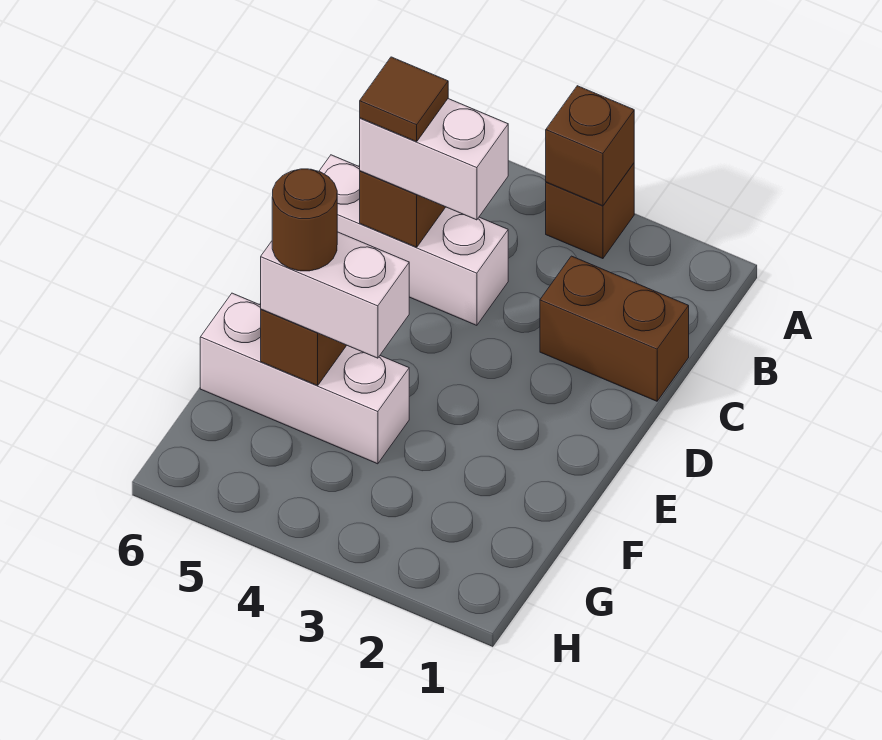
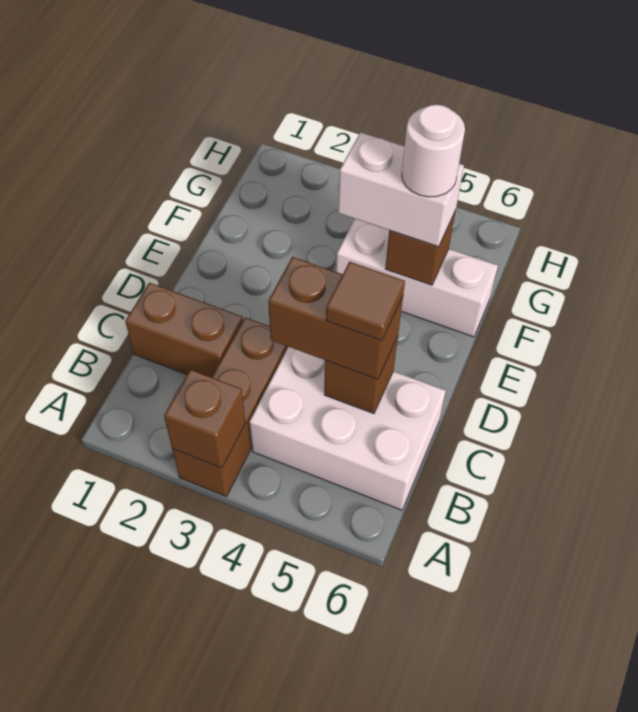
brown brick A3 level 1 -> brown brick A3:C3 level 1
white brick C4:C6 level 1 -> white brick B4:C6 level 1
white brick C4:C5 level 3 -> brown brick C4:C5 level 3
brown round brick F5 level 4 -> white round brick F5 level 4

